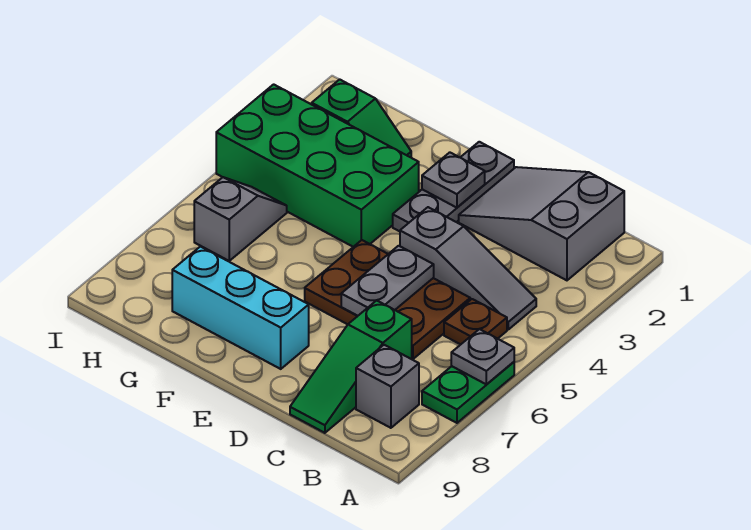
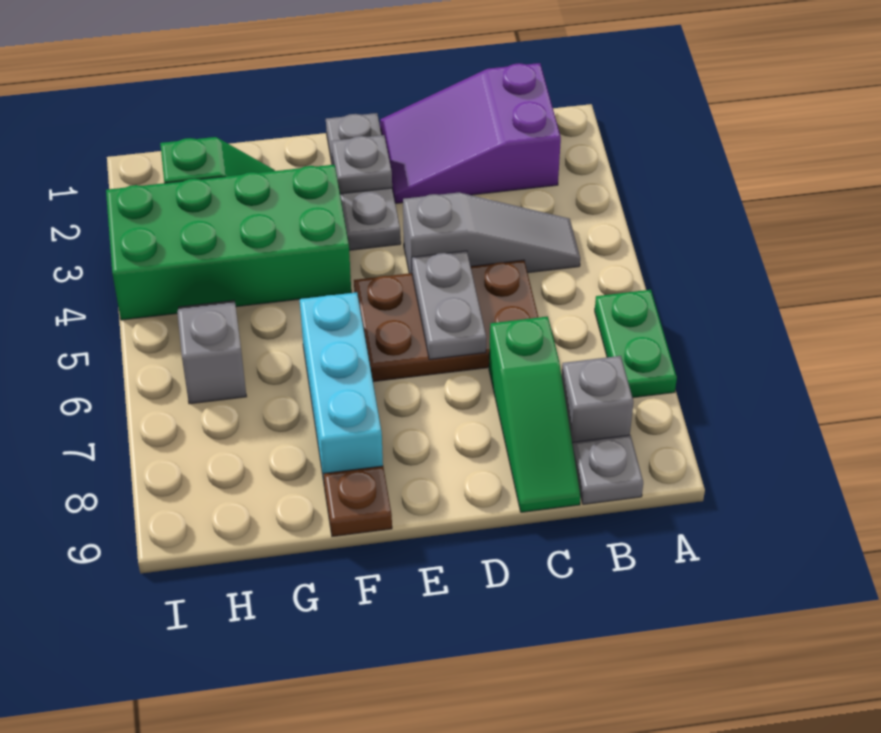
grey plate A6 level 2 -> grey plate B9 level 1
grey slope B1:D2 level 1 top B -> purple slope B1:D2 level 1 top B
brown plate B5 level 1 -> brown plate F9 level 1
cyan brick E8:G8 level 1 -> cyan brick F6:F8 level 1

